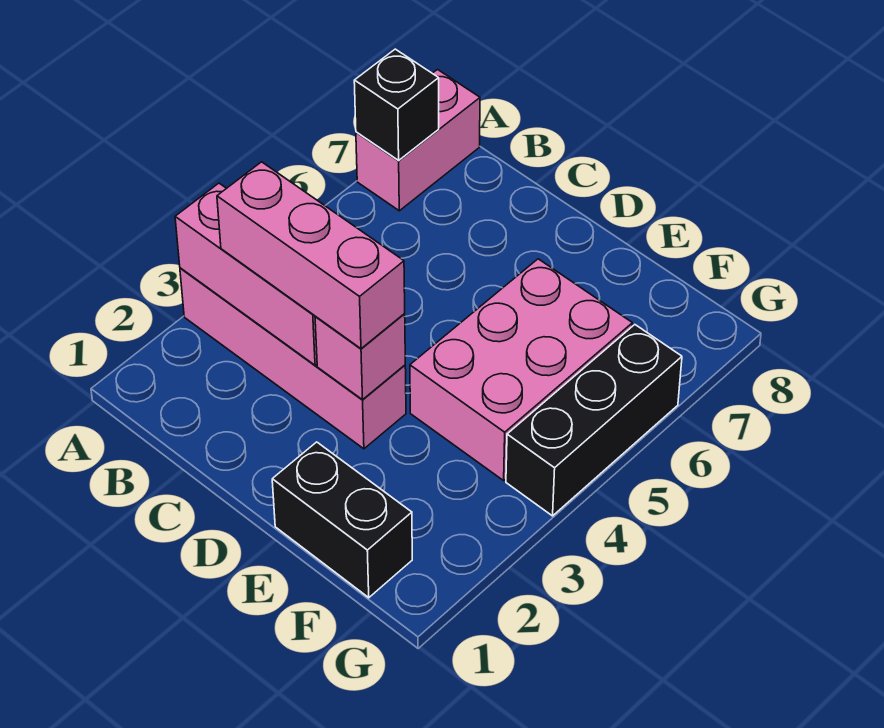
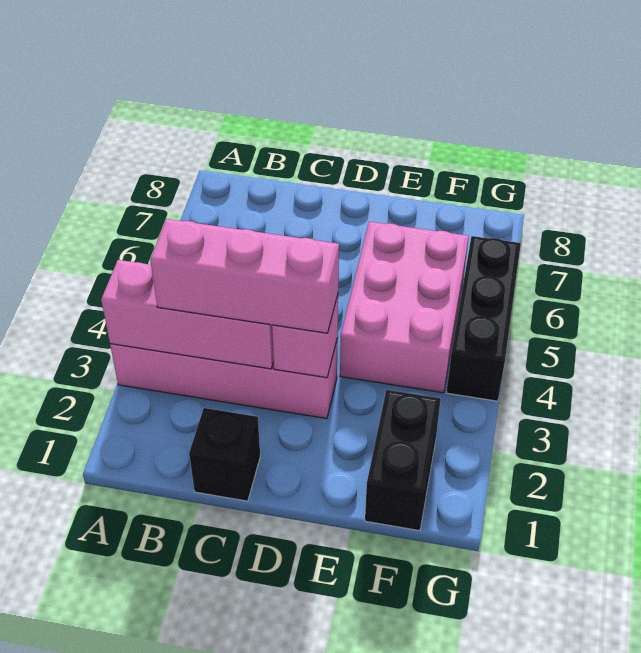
pink brick A7:A8 level 1 -> none
black brick A7 level 2 -> black brick C1 level 1
black brick E1:F1 level 1 -> black brick F1:F2 level 1

